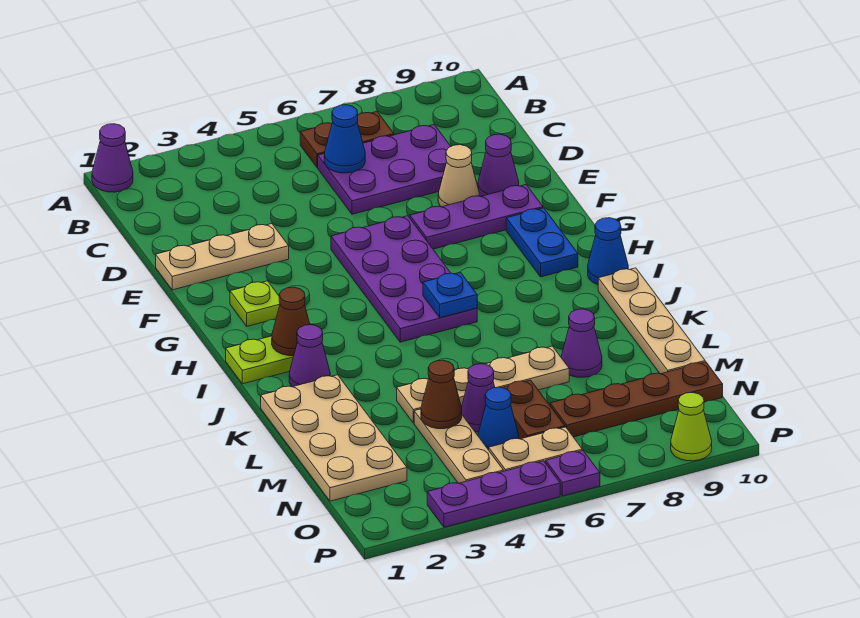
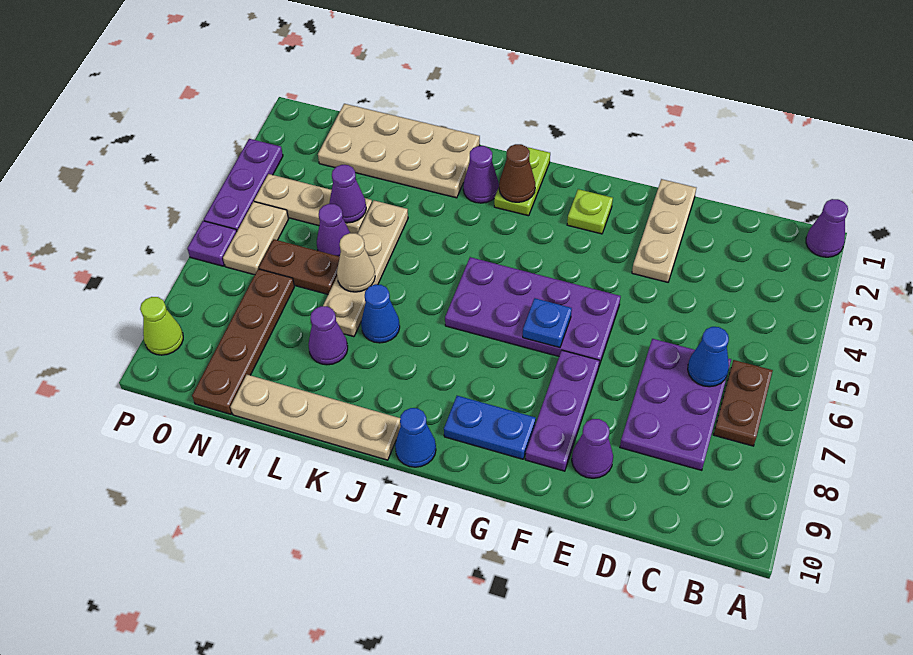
tan cone E8 level 1 -> tan cone L6 level 2
blue plate I6 level 2 -> blue plate G6 level 2
brown cone M4 level 2 -> purple cone M4 level 2
blue cone N5 level 1 -> blue cone K7 level 1

